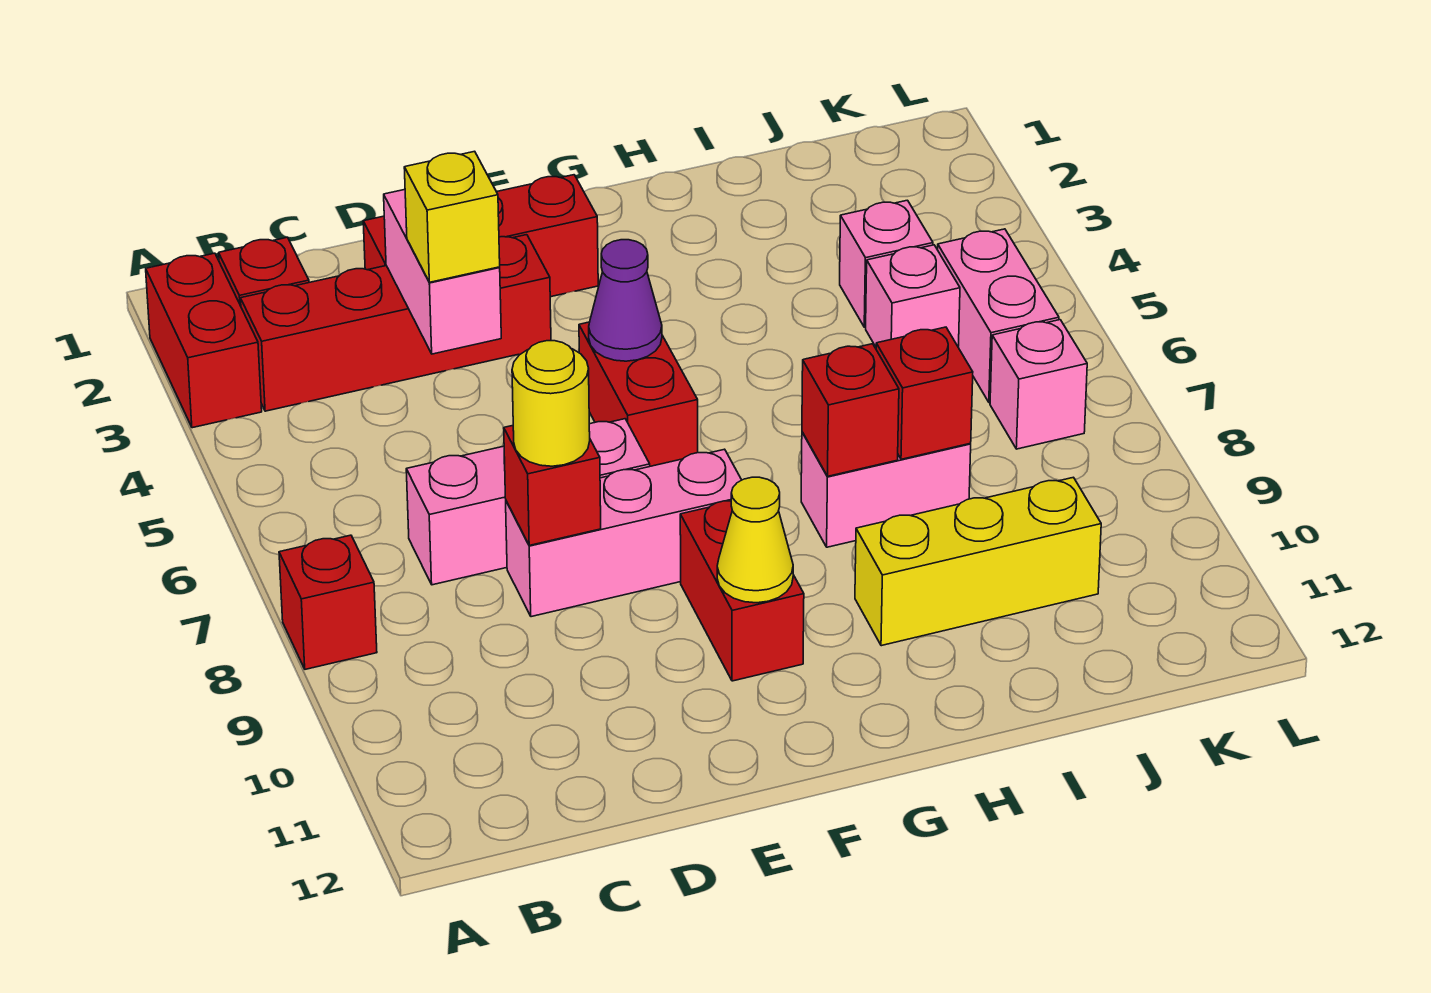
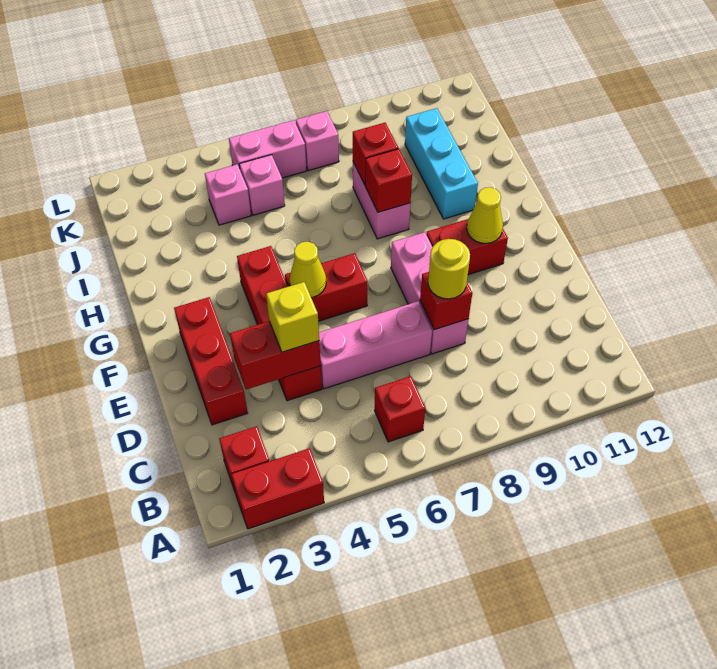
red brick A8 level 1 -> red brick B6 level 1
red brick B3:E3 level 1 -> red brick D4:G4 level 1
pink brick C7:E7 level 1 -> pink brick D5:D7 level 1
pink brick D3:D4 level 2 -> red brick D3:D4 level 2
purple cone F5 level 2 -> yellow cone F5 level 2
yellow brick H10:J10 level 1 -> cyan brick H10:J10 level 1

